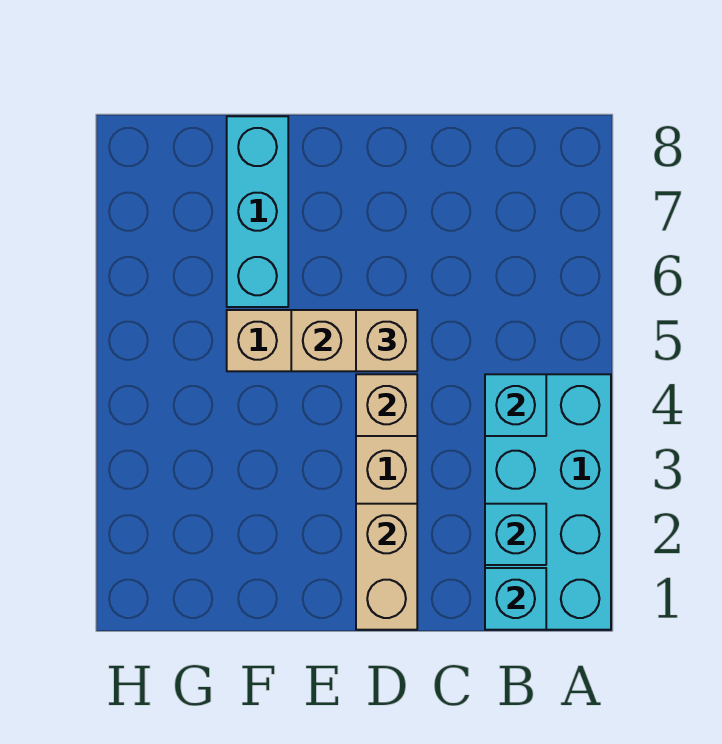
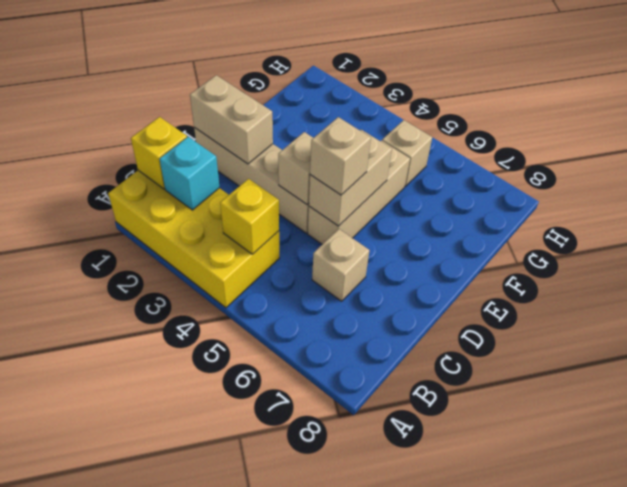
cyan brick A1:B4 level 1 -> yellow brick A1:B4 level 1
cyan brick B1 level 2 -> yellow brick B1 level 2
cyan brick B4 level 2 -> yellow brick B4 level 2
none -> tan brick C6 level 1
cyan brick F6:F8 level 1 -> none
none -> tan brick G5 level 1

